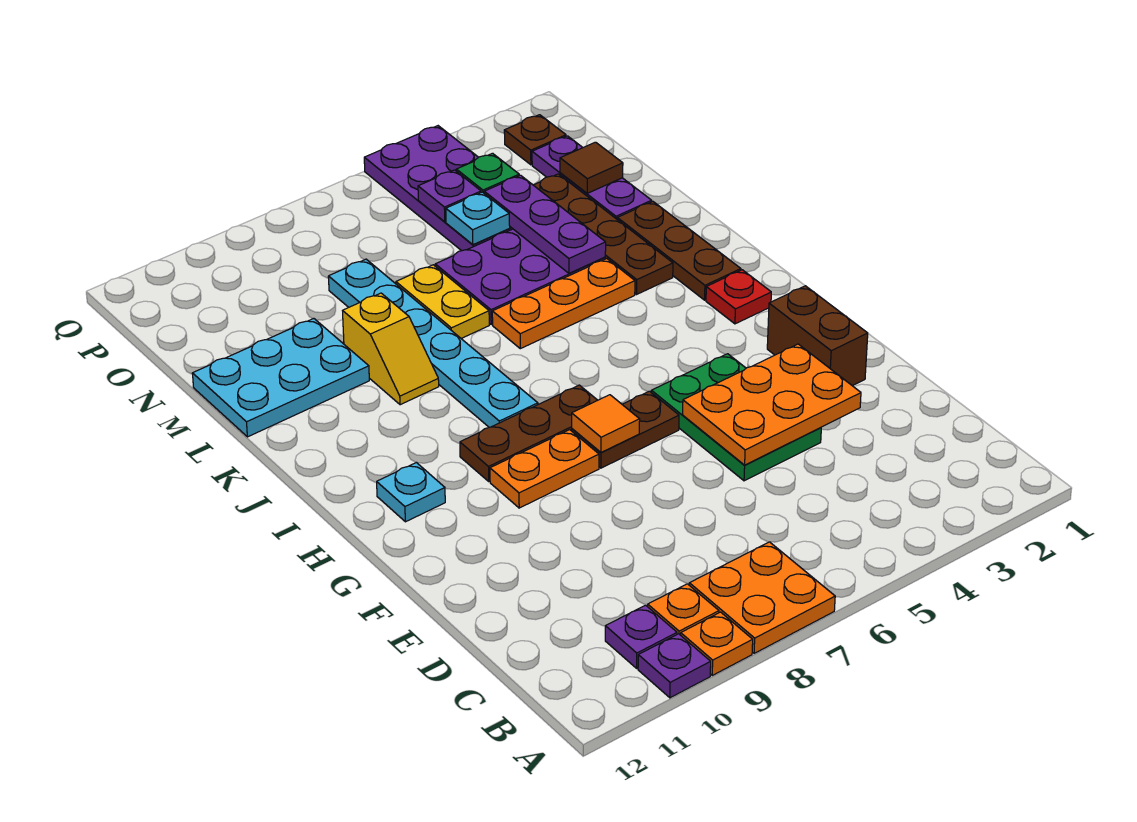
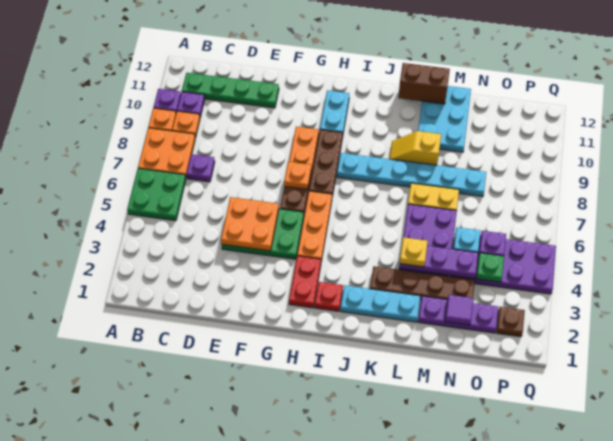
none -> green plate A5:B6 level 1
none -> green plate B11:E11 level 1
none -> purple plate C7 level 1
orange plate E3:F5 level 2 -> orange plate E4:F5 level 2
brown brick F2:G2 level 1 -> brown brick K12:L12 level 2
orange tile G7 level 2 -> orange plate G7 level 2
none -> red plate H2:H3 level 1
cyan plate H11 level 1 -> cyan plate H10:H11 level 1
brown plate J2:L2 level 1 -> cyan plate J2:L2 level 1
orange plate K4:K6 level 1 -> orange plate H4:H6 level 1
none -> yellow plate L4 level 3
brown tile N2 level 2 -> purple tile N2 level 2

